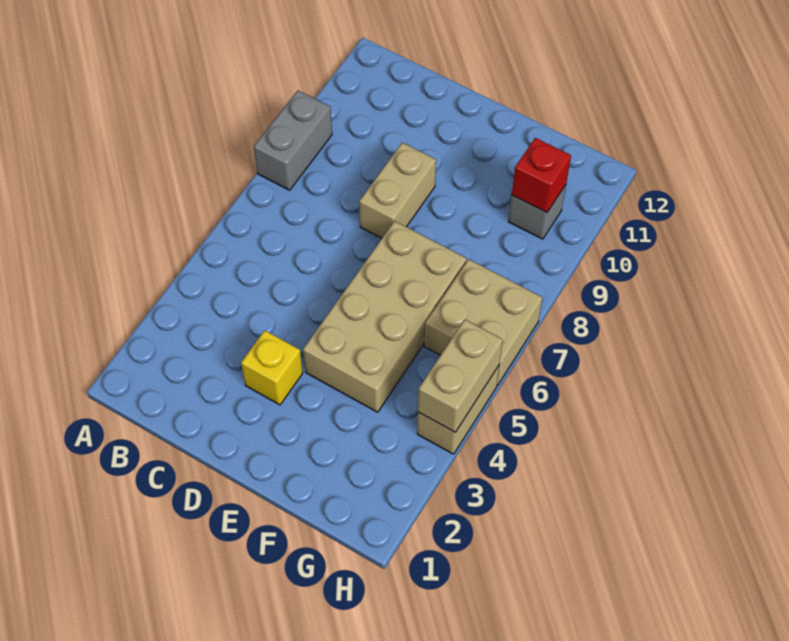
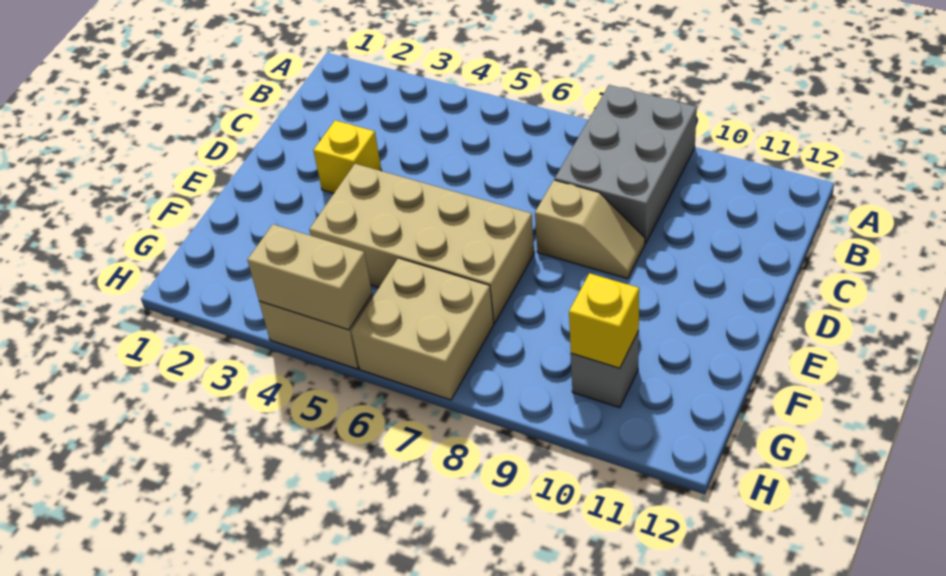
grey brick A8:A9 level 1 -> grey brick A8:C9 level 1
tan brick D8:D9 level 1 -> tan slope D8:D9 level 1 top 8
red brick G10 level 2 -> yellow brick G10 level 2

